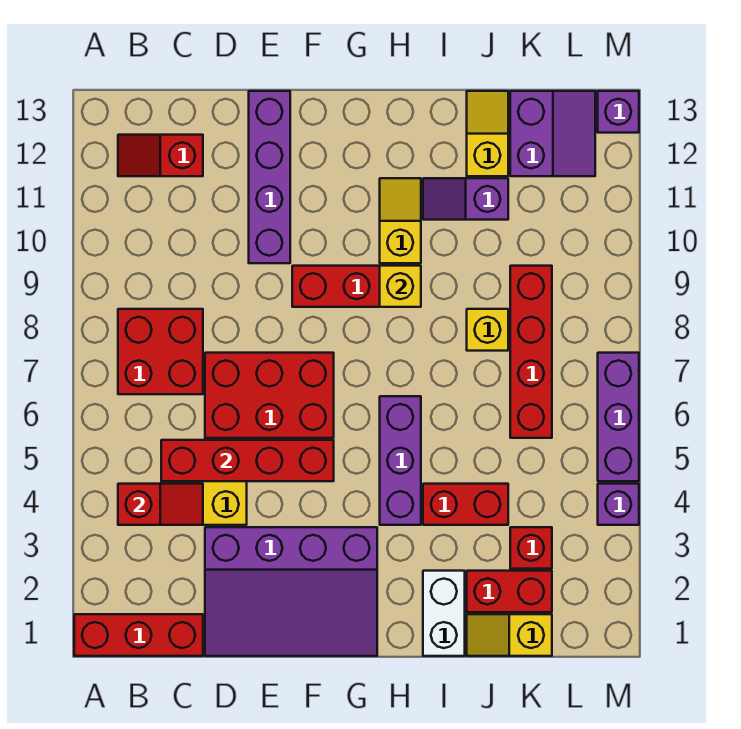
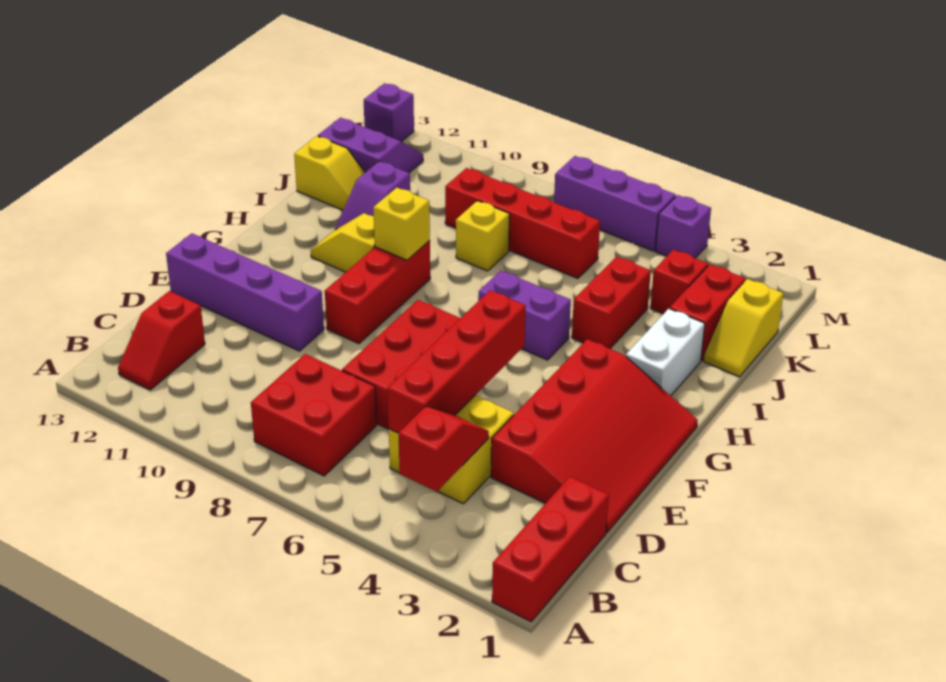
purple slope D1:G3 level 1 top 3 -> red slope D1:G3 level 1 top 3
purple brick H4:H6 level 1 -> purple brick H5:H6 level 1
white brick I1:I2 level 1 -> white brick H2:I2 level 1
yellow slope J12:J13 level 1 top 12 -> yellow slope J12:J13 level 1 top 13

